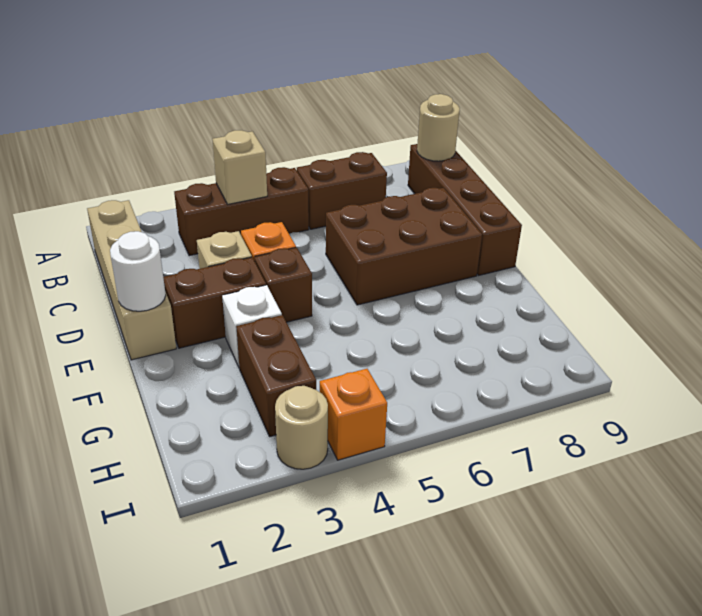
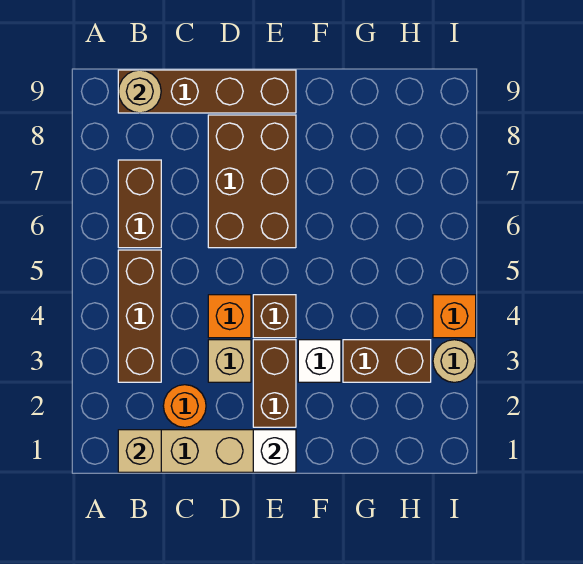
tan brick B4 level 2 -> tan brick B1 level 2
none -> orange round brick C2 level 1
white round brick E1 level 2 -> white brick E1 level 2

